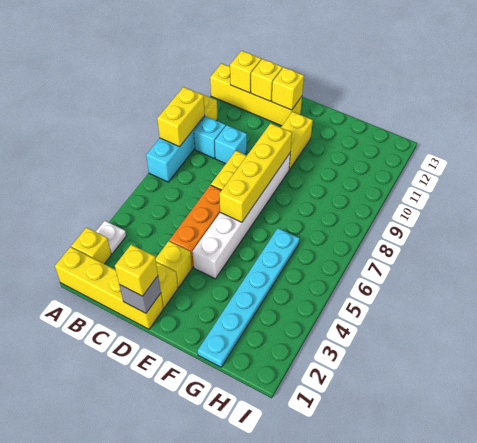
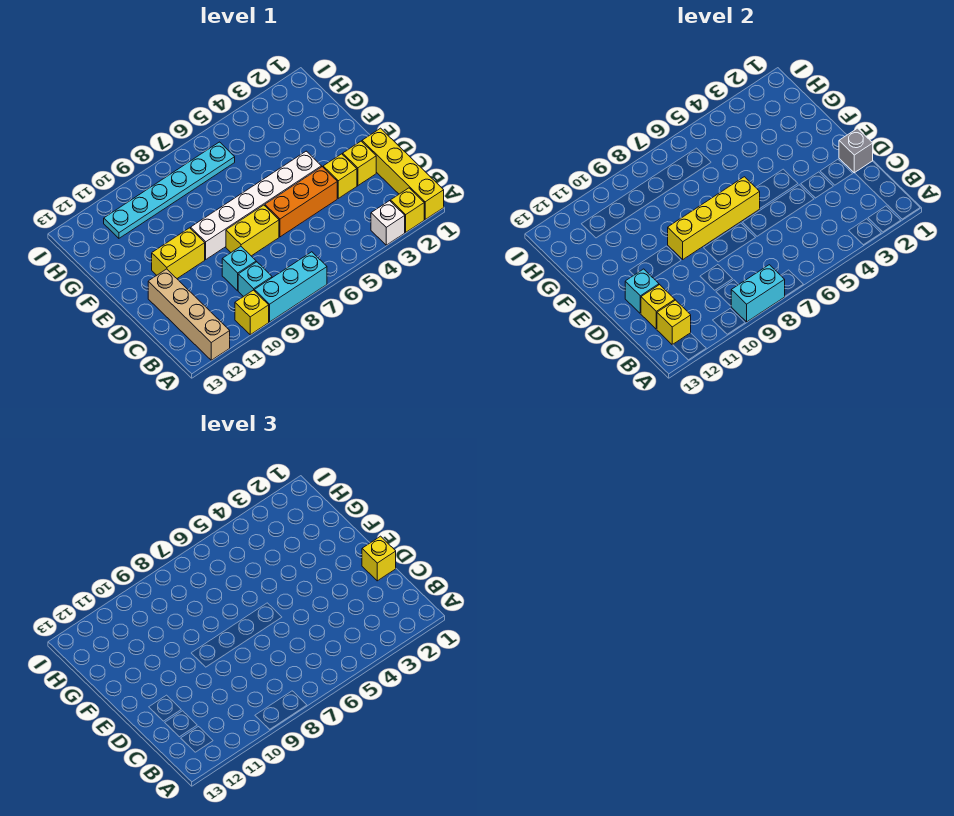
white plate A3 level 1 -> white brick A3 level 1
yellow brick A8:A9 level 2 -> cyan brick A8:A9 level 2
yellow brick A12:D12 level 1 -> tan brick A12:D12 level 1
yellow brick D12 level 2 -> cyan brick D12 level 2
cyan plate G1:G6 level 1 -> cyan plate H6:H11 level 1

